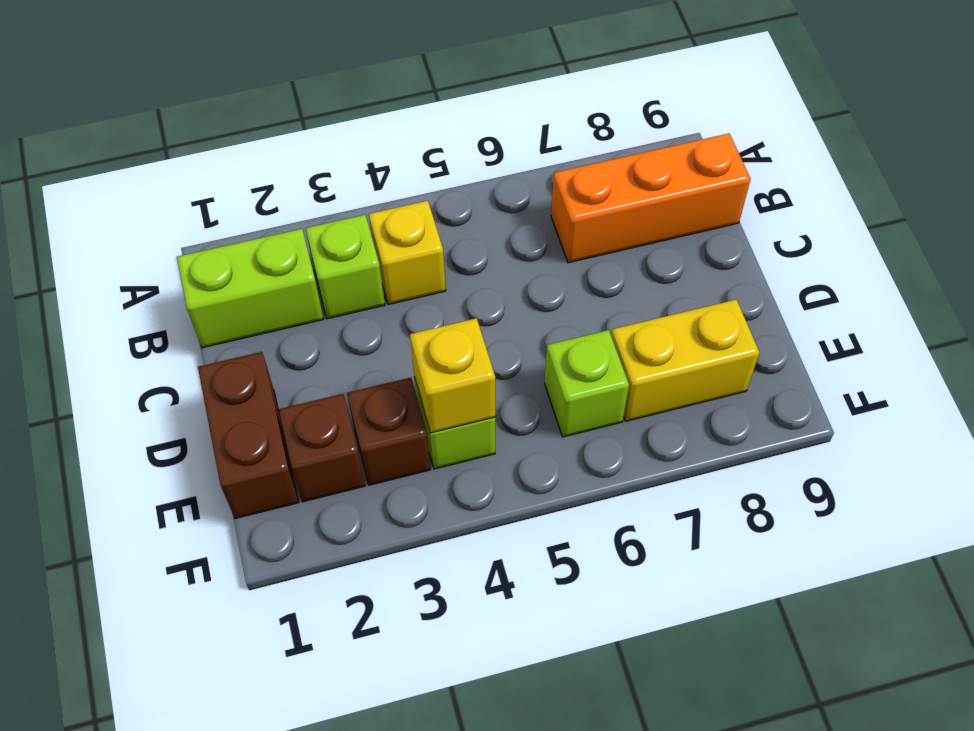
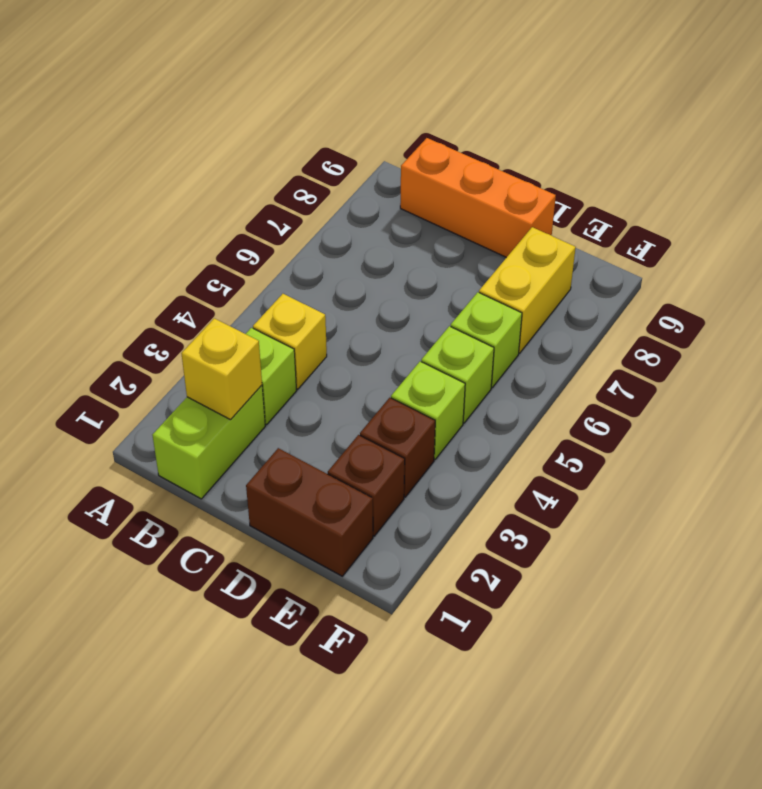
orange brick B7:B9 level 1 -> orange brick B9:D9 level 1
yellow brick E4 level 2 -> yellow brick B2 level 2
none -> lime brick E5 level 1

